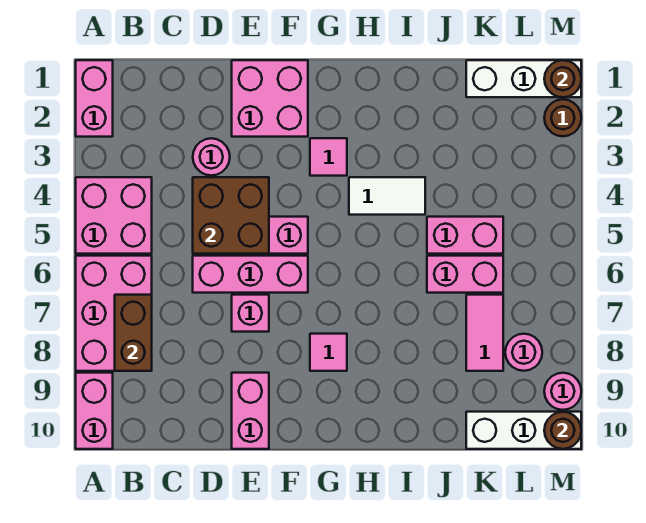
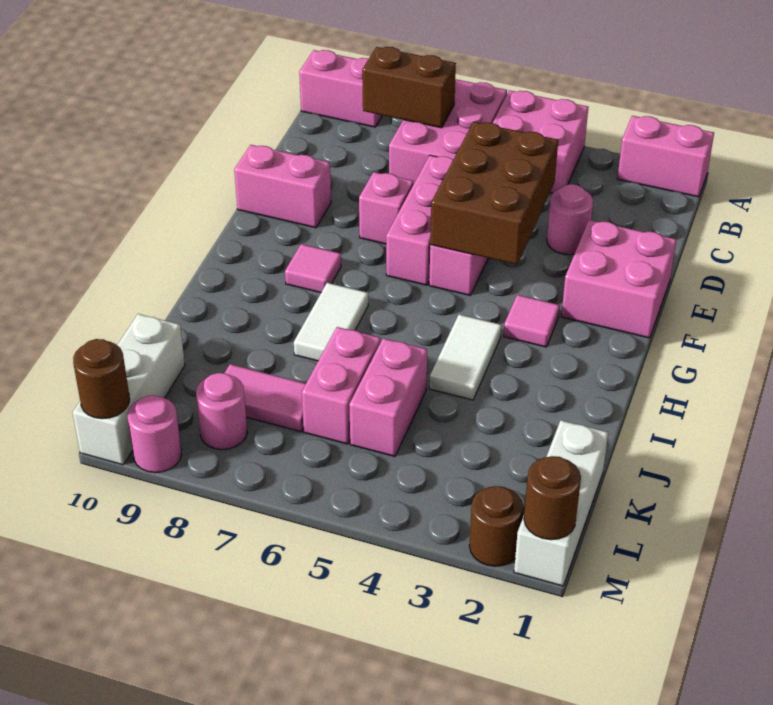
pink brick A6:B8 level 1 -> pink brick A6:C7 level 1
brown brick D4:E5 level 2 -> brown brick D4:F5 level 2
none -> white tile H7:I7 level 1

